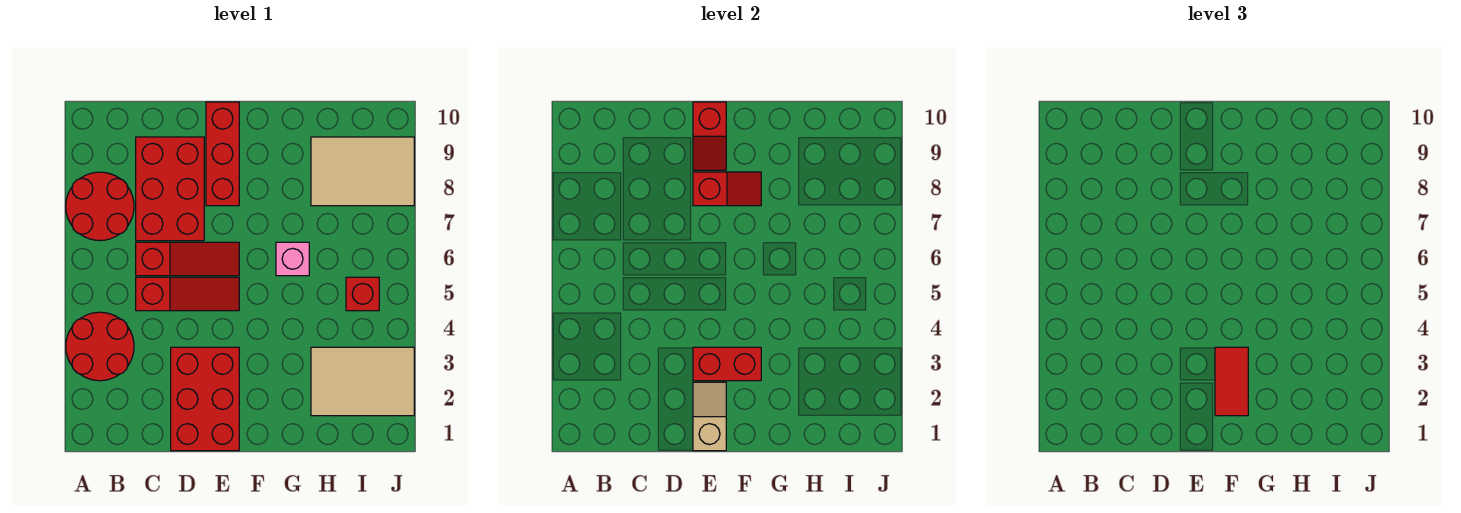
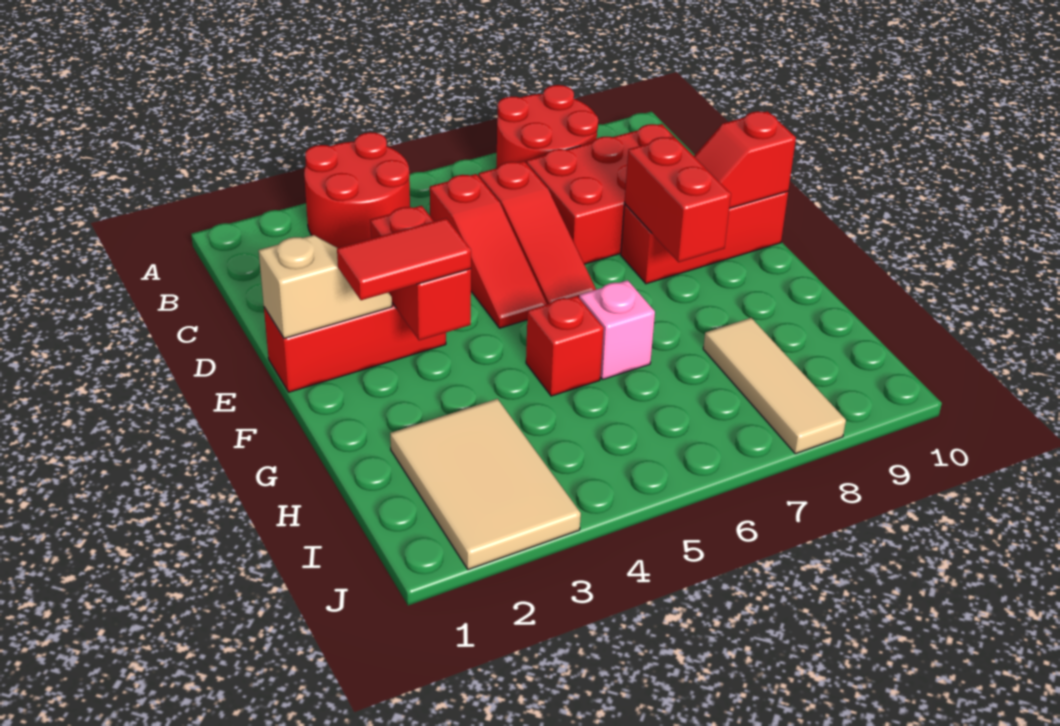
red brick D1:E3 level 1 -> red brick E1:E3 level 1
red slope E8:F8 level 2 top E -> red brick E8:F8 level 2
tan tile H8:J9 level 1 -> tan tile H8:J8 level 1
red brick I5 level 1 -> red brick G5 level 1

